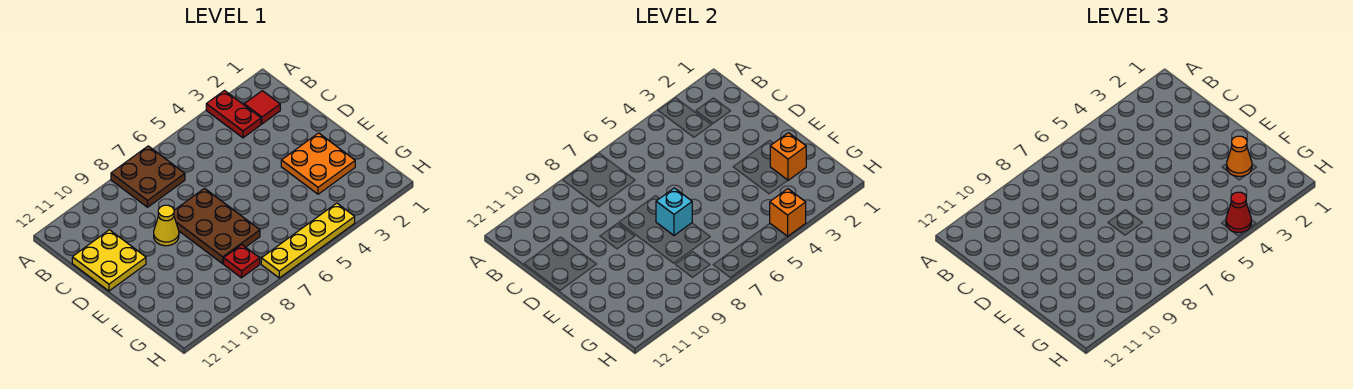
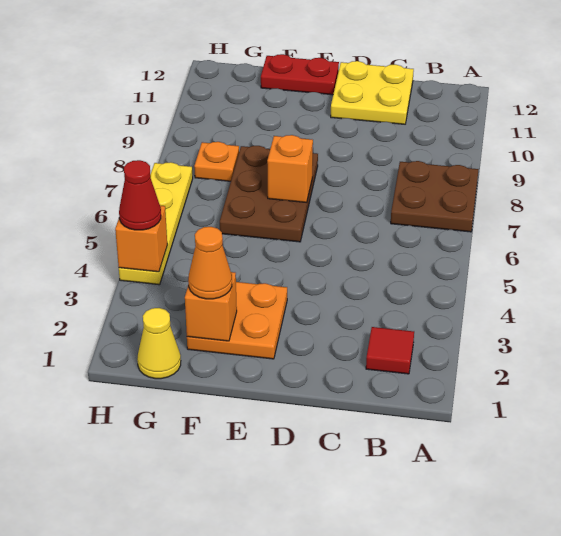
red plate A3:B3 level 1 -> red plate E12:F12 level 1
brown plate D7:F8 level 1 -> brown plate E6:F8 level 1
yellow cone D9 level 1 -> yellow cone G1 level 1
cyan brick E7 level 2 -> orange brick E7 level 2
red plate G8 level 1 -> orange plate G8 level 1

